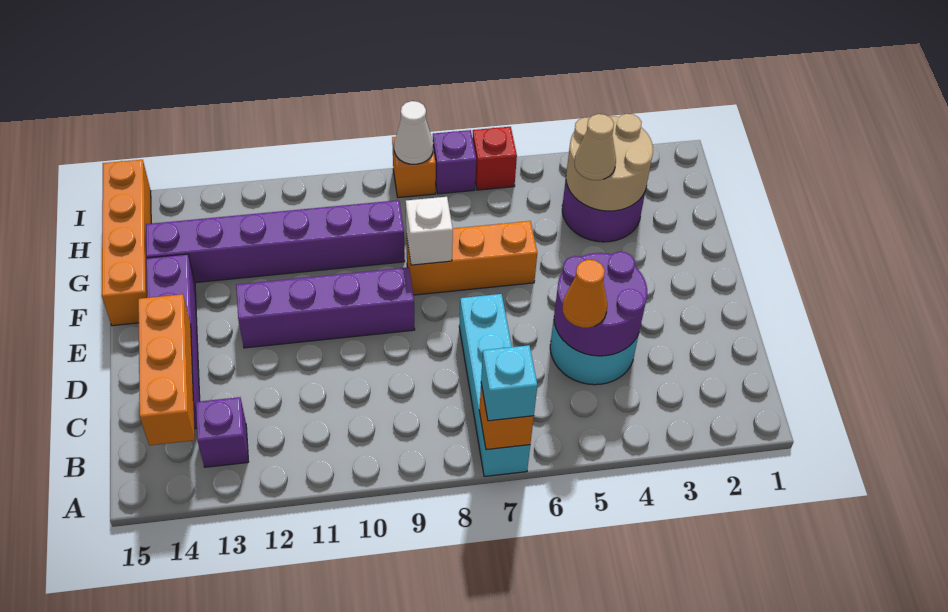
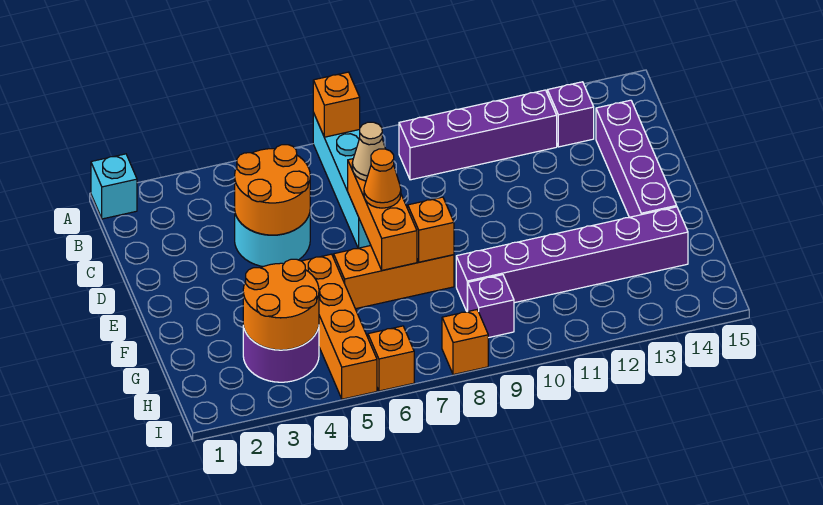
cyan brick A7 level 3 -> cyan brick A1 level 1
orange brick B14:D14 level 2 -> orange brick D7:F7 level 2
purple round brick C4:D5 level 2 -> orange round brick C4:D5 level 2
orange cone C5 level 3 -> orange cone E7 level 3
purple brick E9:E12 level 1 -> purple brick B9:B12 level 1
white brick F8 level 2 -> orange brick F8 level 2
orange brick F15:I15 level 1 -> orange brick F5:I5 level 1
tan round brick G3:H4 level 2 -> orange round brick G3:H4 level 2
tan cone G4 level 3 -> tan cone D7 level 3
red brick I6 level 1 -> orange brick I6 level 1
purple brick I7 level 1 -> purple brick H9 level 1
white cone I8 level 2 -> none

